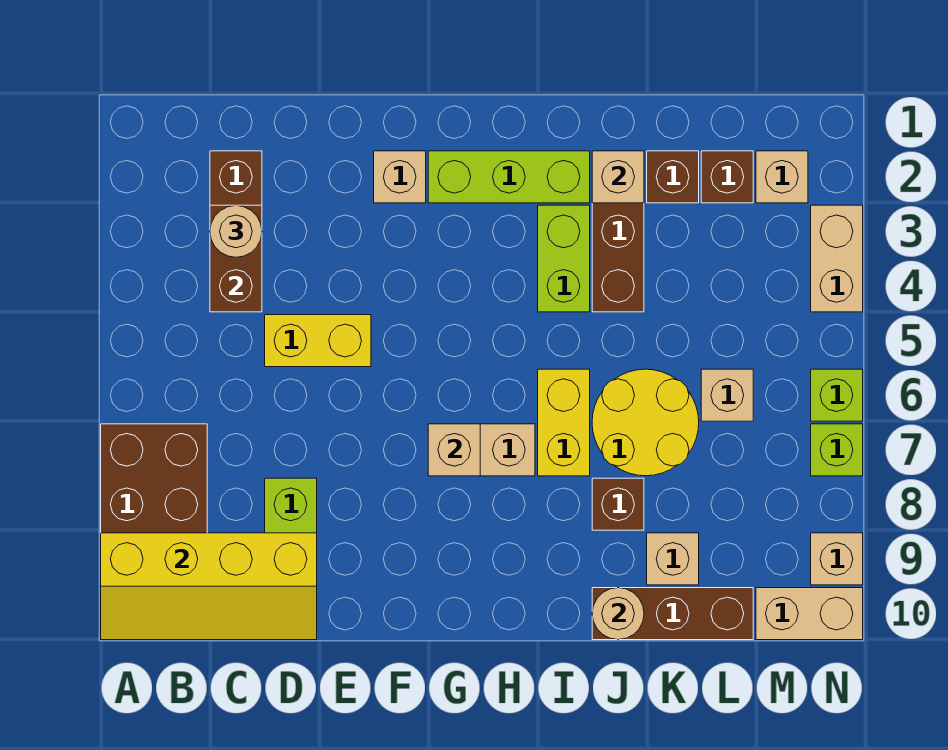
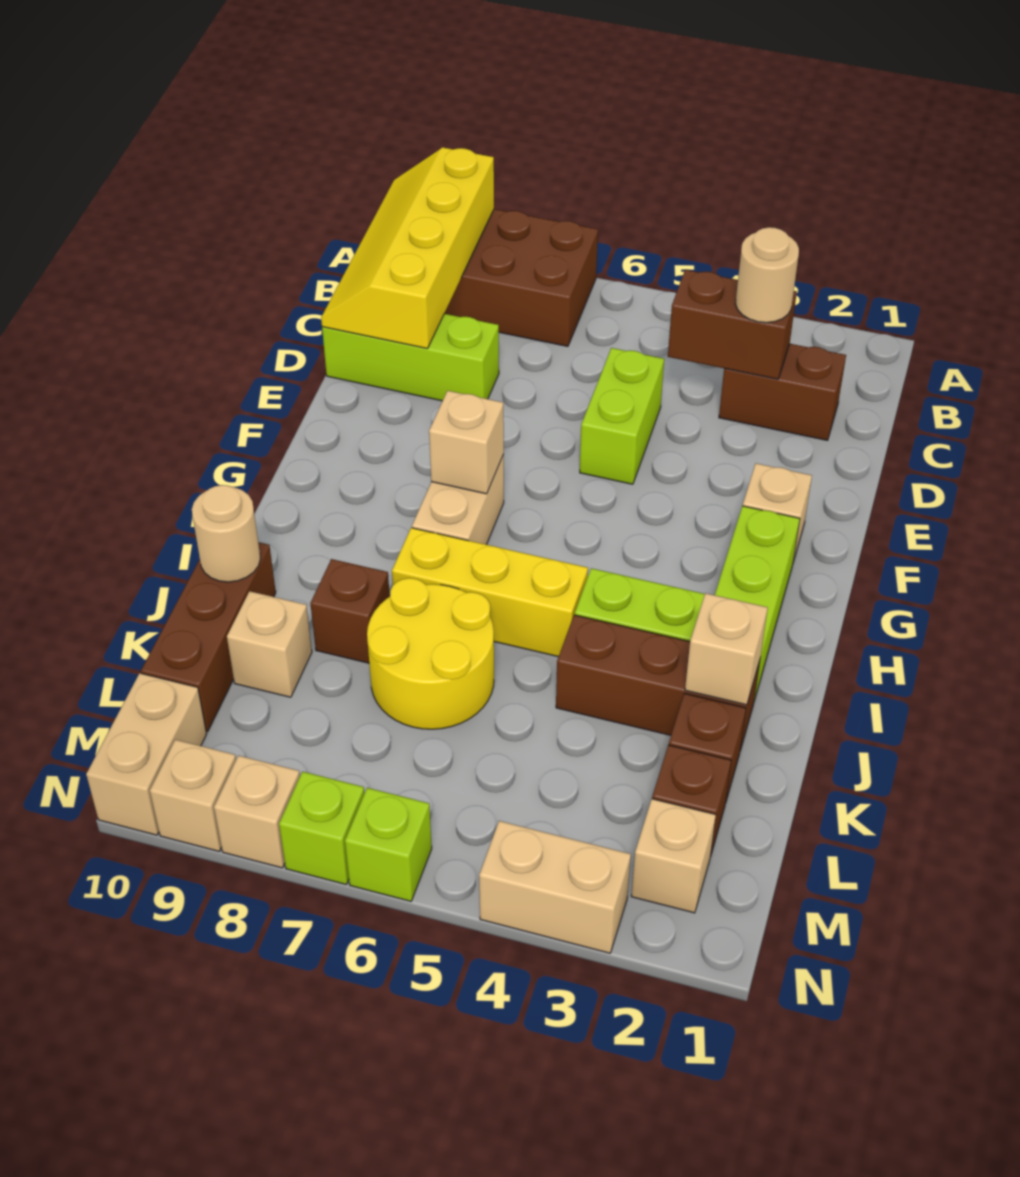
yellow brick D5:E5 level 1 -> lime brick D5:E5 level 1
yellow brick I6:I7 level 1 -> yellow brick I5:I7 level 1
tan brick L6 level 1 -> tan brick N8 level 1

